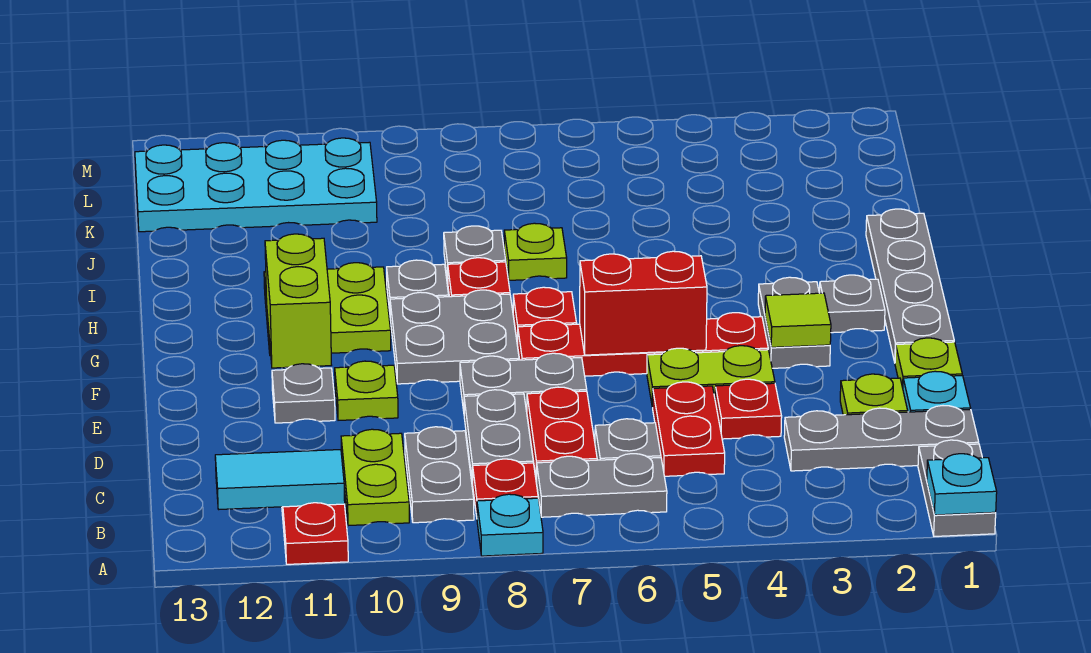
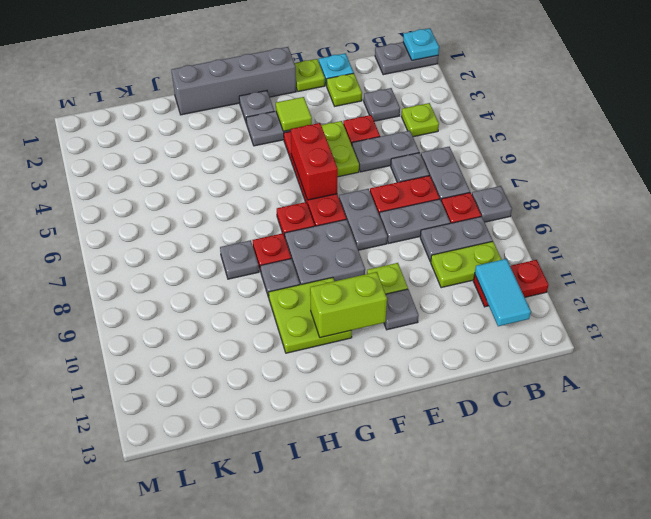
cyan plate A8 level 1 -> grey plate A8 level 1
grey plate C1:C3 level 1 -> grey plate C3 level 1
red plate C5:D5 level 1 -> grey plate C5:D5 level 1
grey plate F1:I1 level 1 -> grey brick F1:I1 level 1
lime plate I7 level 1 -> lime plate B4 level 1
cyan plate K10:L13 level 1 -> none

